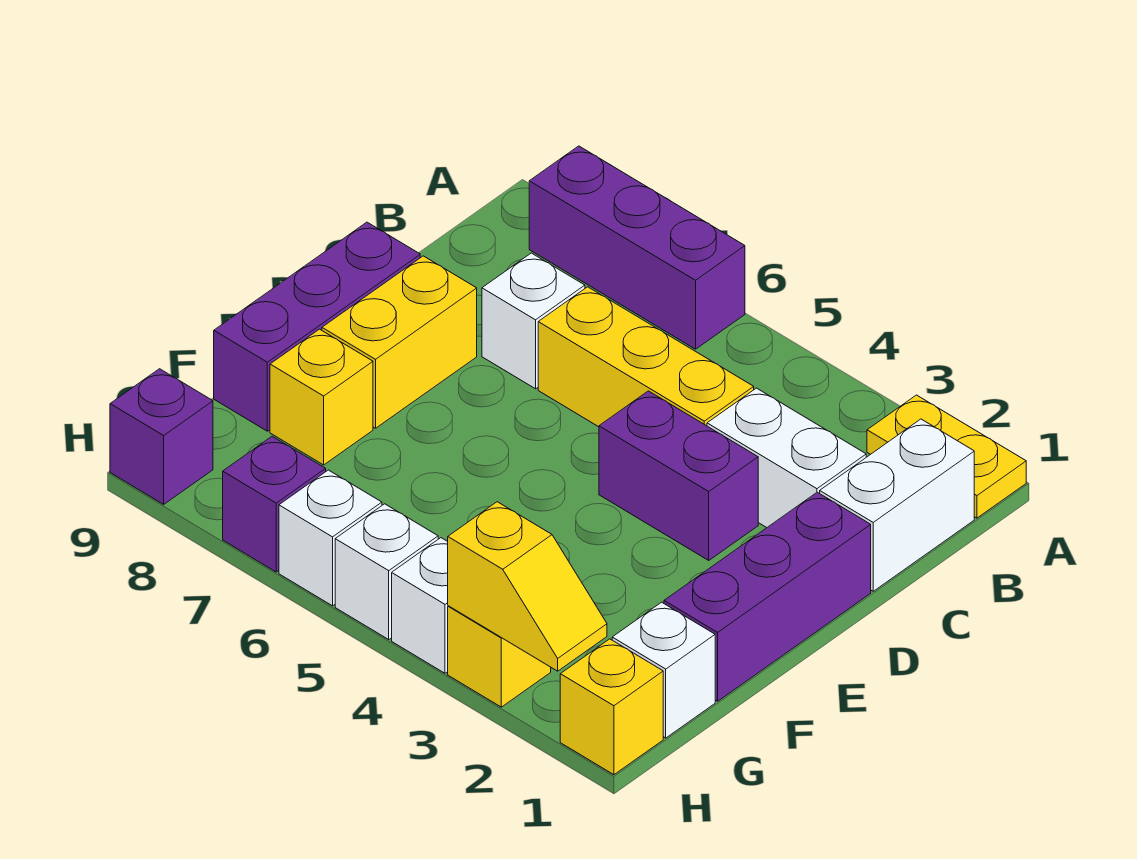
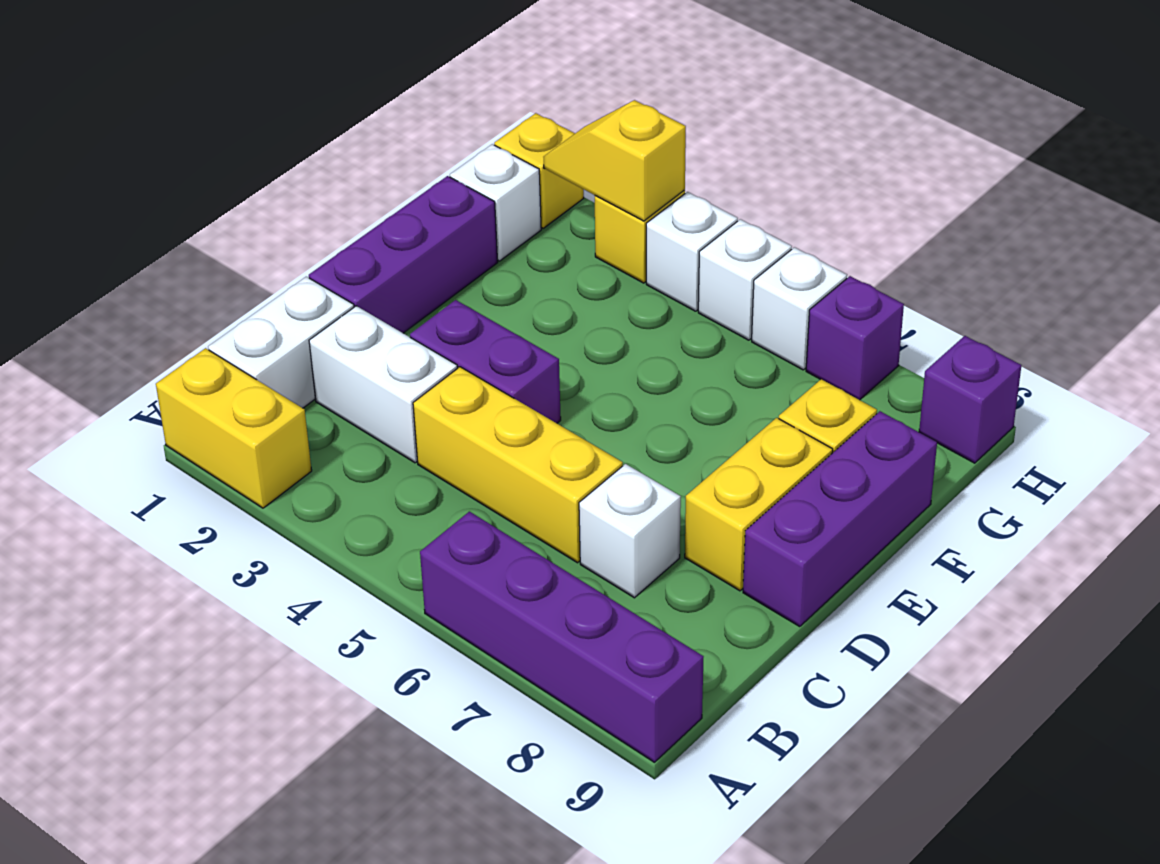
yellow plate A1:A2 level 1 -> yellow brick A1:A2 level 1
purple brick A6:A8 level 1 -> purple brick A6:A9 level 1

